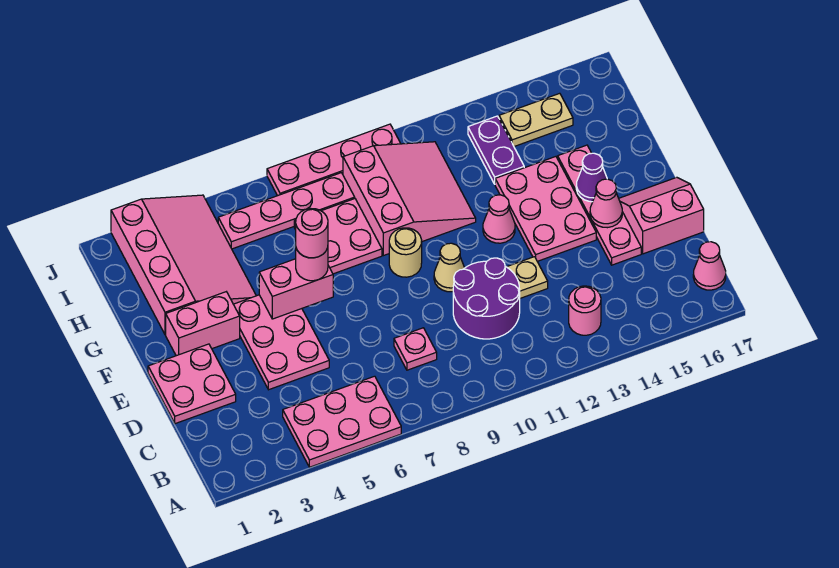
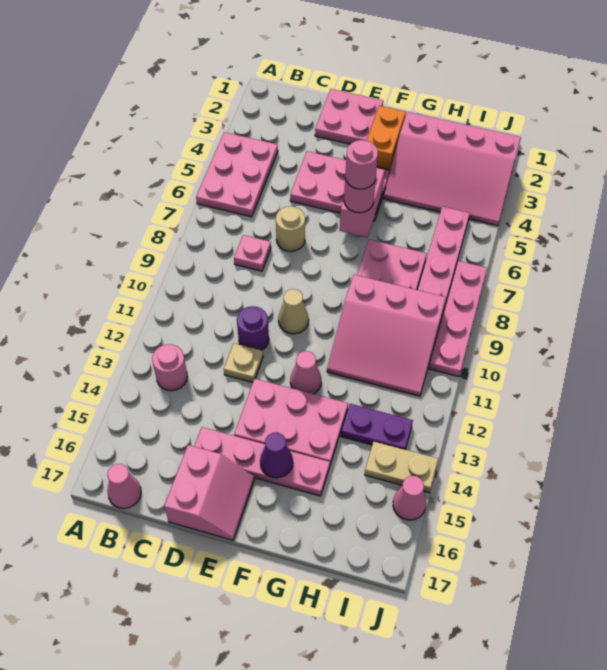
purple round brick C10:D11 level 1 -> purple round brick D11 level 1
pink cone E15 level 2 -> pink cone J15 level 1
pink brick F2:F3 level 1 -> orange brick F2:F3 level 1
tan round brick F9 level 1 -> tan round brick D7 level 1
tan plate I14:I15 level 1 -> tan plate I14:J14 level 1

